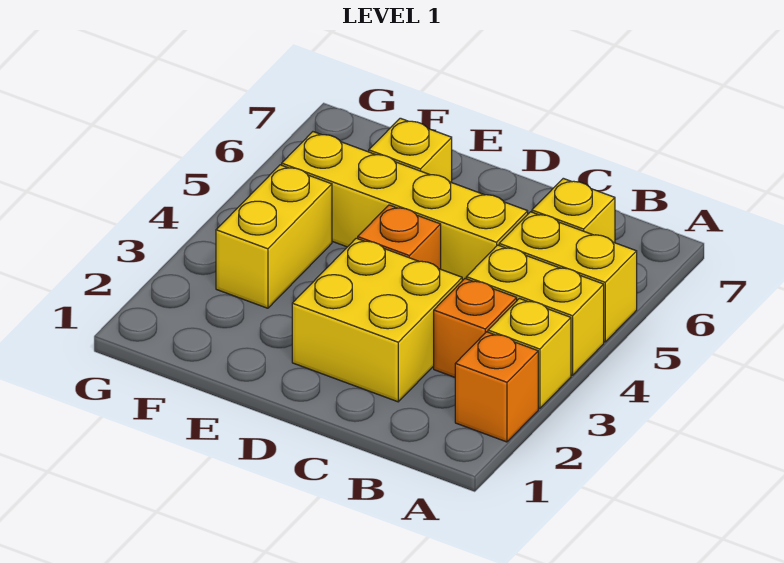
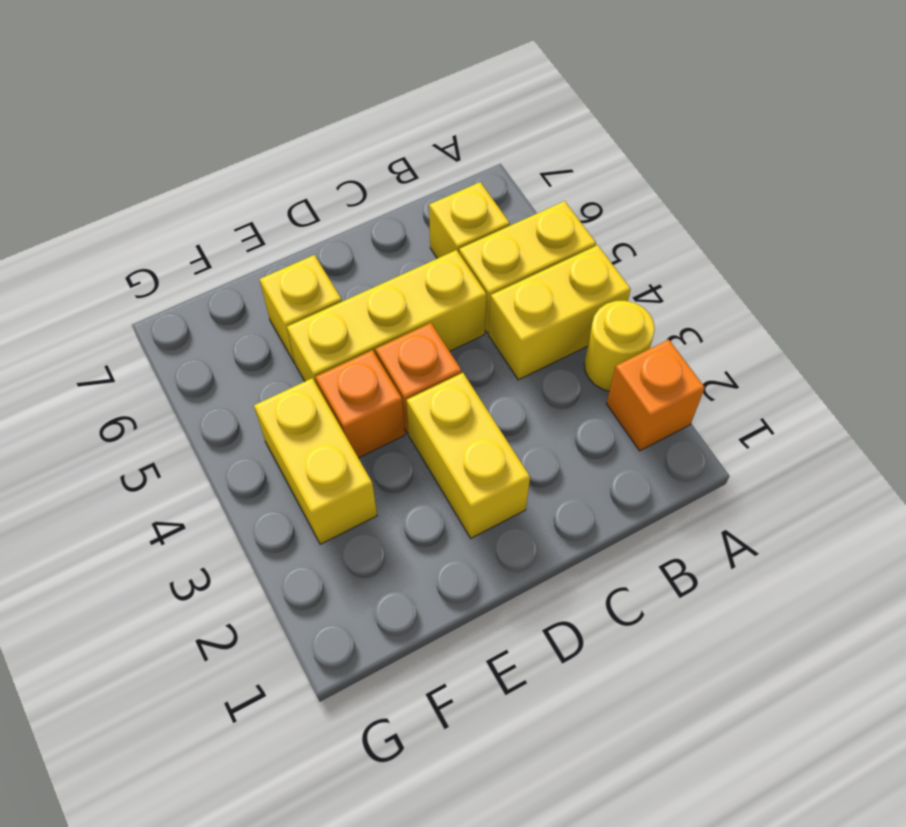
yellow brick A3 level 1 -> yellow round brick A3 level 1
orange brick B3 level 1 -> orange brick E4 level 1
yellow brick C2:D3 level 1 -> yellow brick D2:D3 level 1
yellow brick C5:F5 level 1 -> yellow brick C5:E5 level 1

